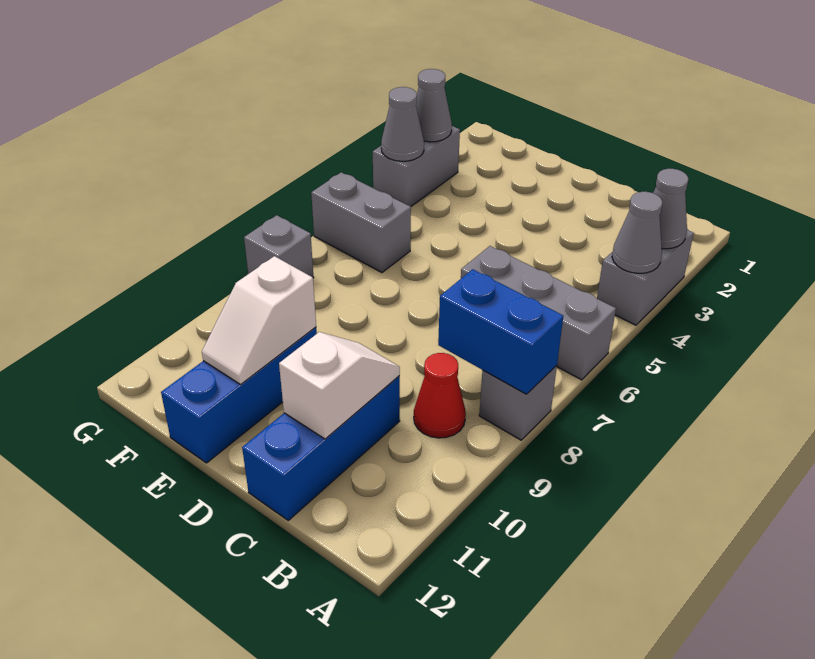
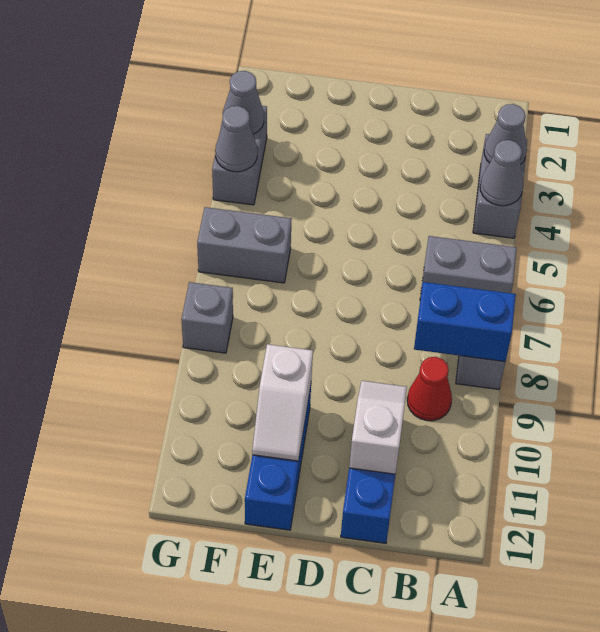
grey brick A6:C6 level 1 -> grey brick A6:B6 level 1

